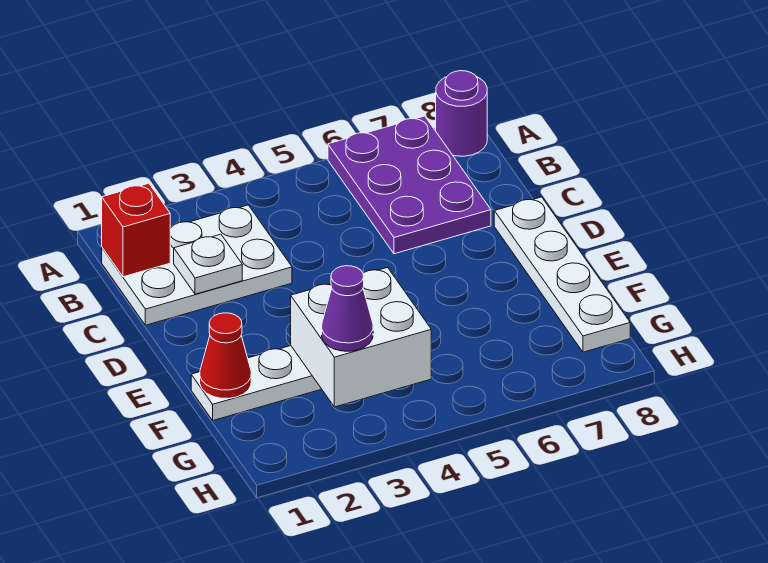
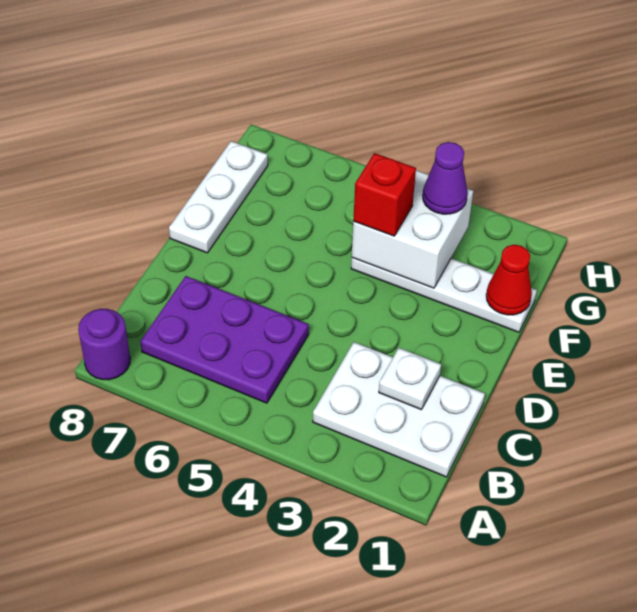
purple plate A6:C7 level 1 -> purple plate B5:C7 level 1
red brick B1 level 2 -> red brick F4 level 3
white plate D8:G8 level 1 -> white plate E8:G8 level 1

